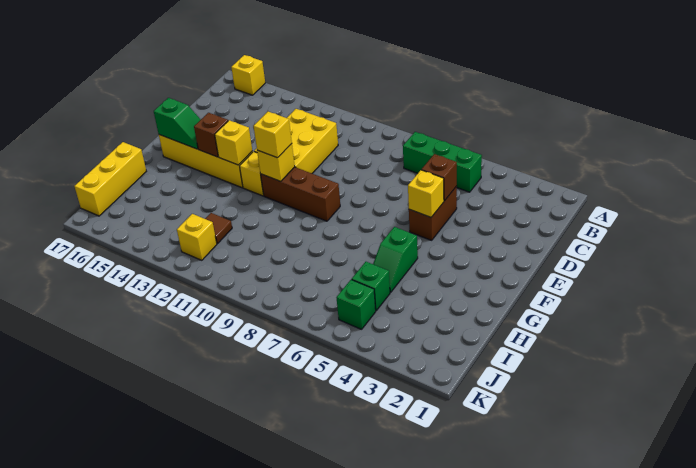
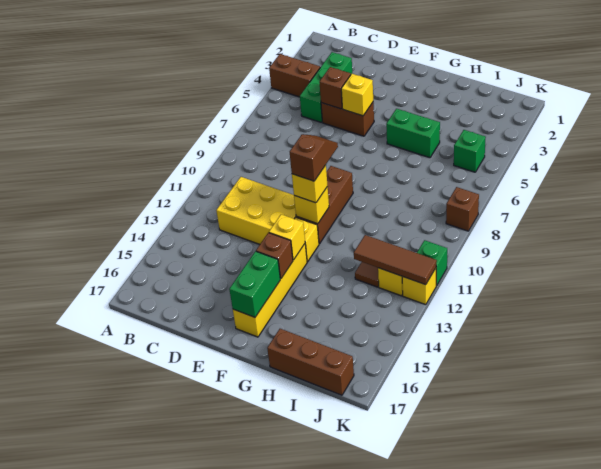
none -> brown brick A4:B4 level 1
yellow brick A16 level 1 -> yellow brick K12 level 1
green brick B5:B7 level 1 -> green brick C3:C5 level 1
none -> brown slope F10:F11 level 4 top 11
green slope F15:F16 level 2 top 16 -> green brick F15:F16 level 2
green slope G5:H5 level 1 top G -> green brick G5:H5 level 1
yellow brick H17:J17 level 1 -> brown brick H17:J17 level 1
green brick I5 level 1 -> green brick K11 level 1
none -> brown tile I12:K12 level 2
none -> brown brick K8 level 1

